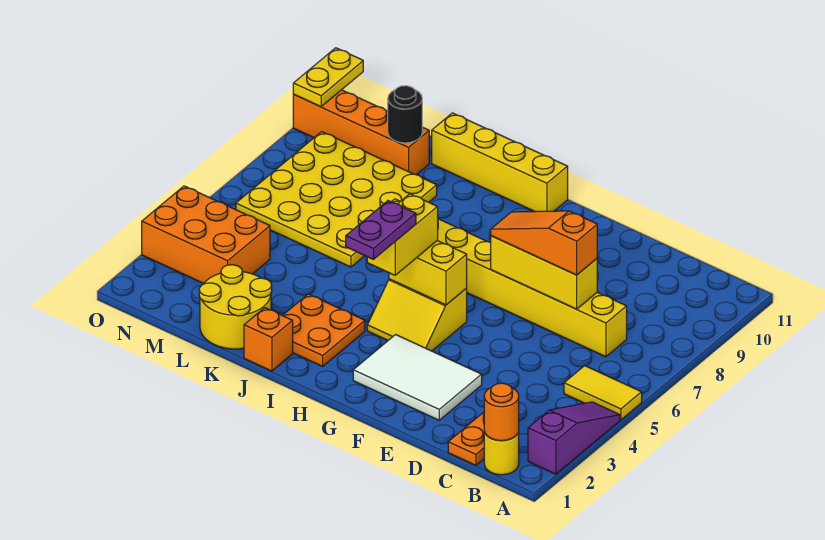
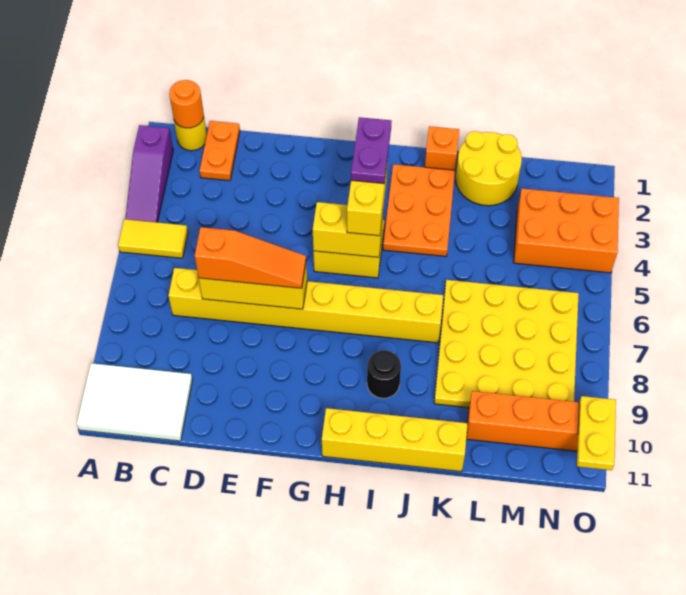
white tile E2:G3 level 1 -> white tile A10:C11 level 1
orange plate I2:J3 level 1 -> orange plate I2:J4 level 1
black round brick L10 level 2 -> black round brick I9 level 1

